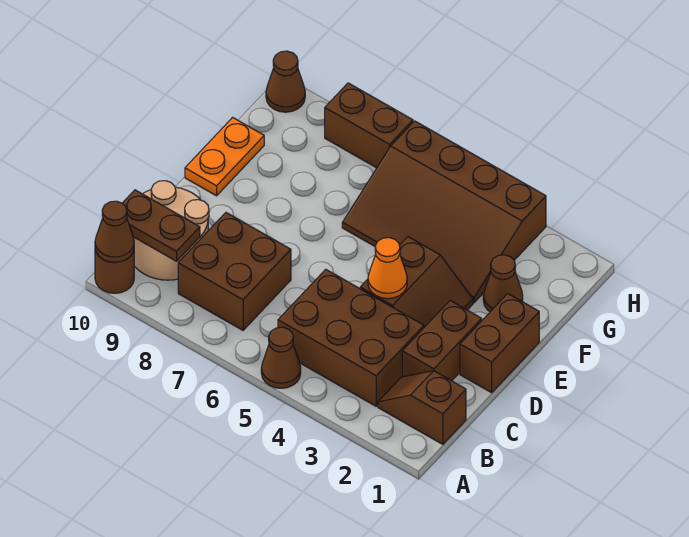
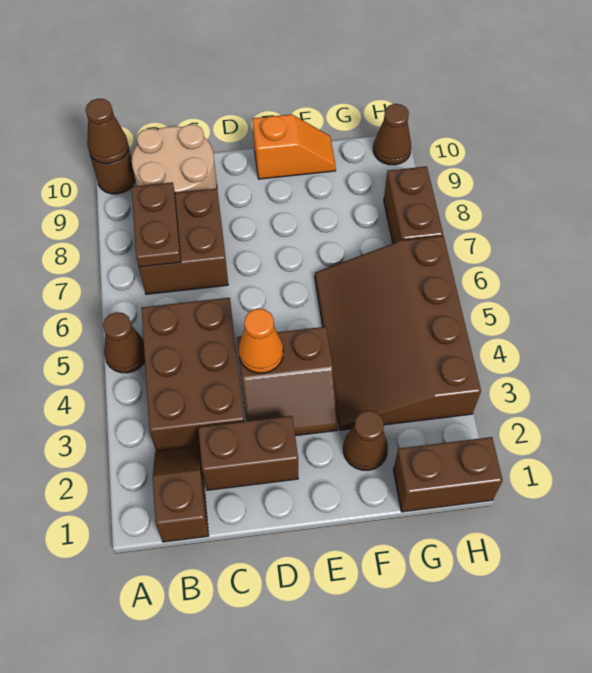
brown plate B9:B10 level 2 -> brown plate B7:B8 level 2
brown brick D1:E1 level 1 -> brown brick G1:H1 level 1
orange plate E10:F10 level 1 -> orange slope E10:F10 level 1 top E

